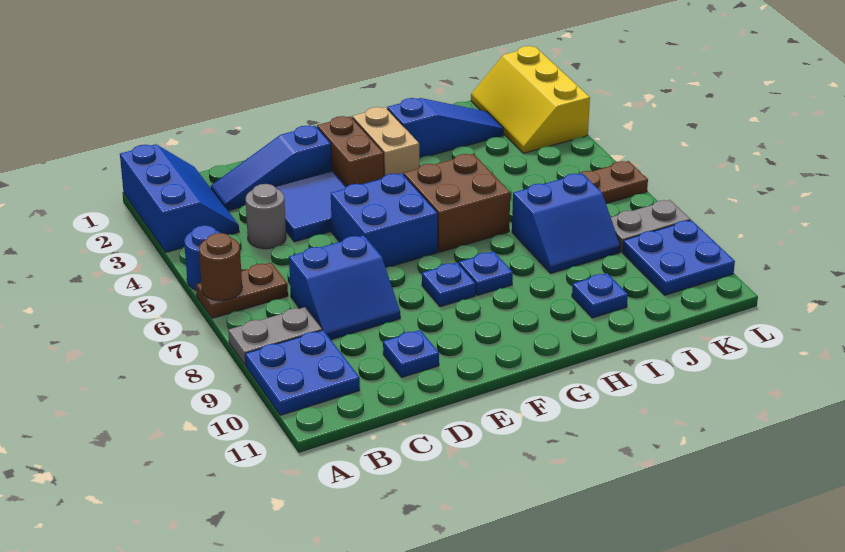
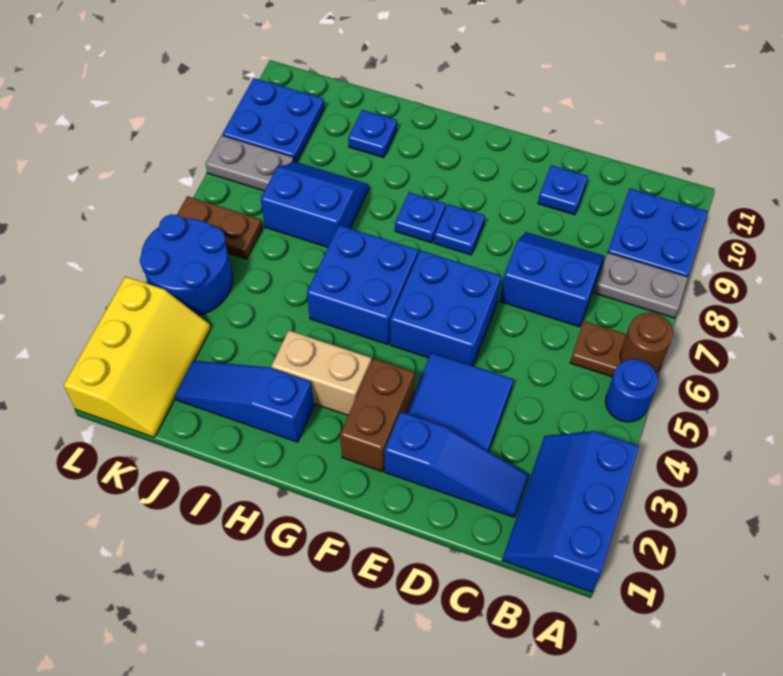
grey round brick C4 level 1 -> none
tan brick G2:G3 level 1 -> tan brick G3:H3 level 1
brown brick G5:H6 level 1 -> blue brick G5:H6 level 1
none -> blue round brick K4:L5 level 1

